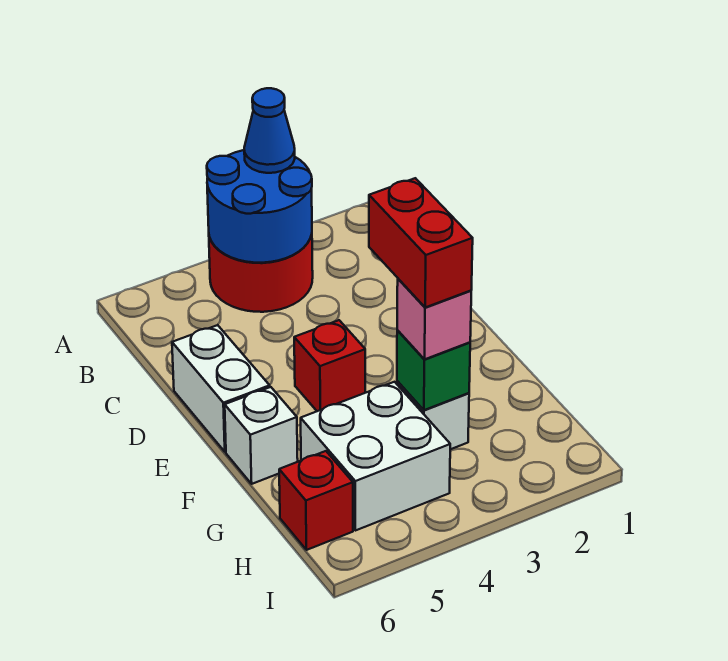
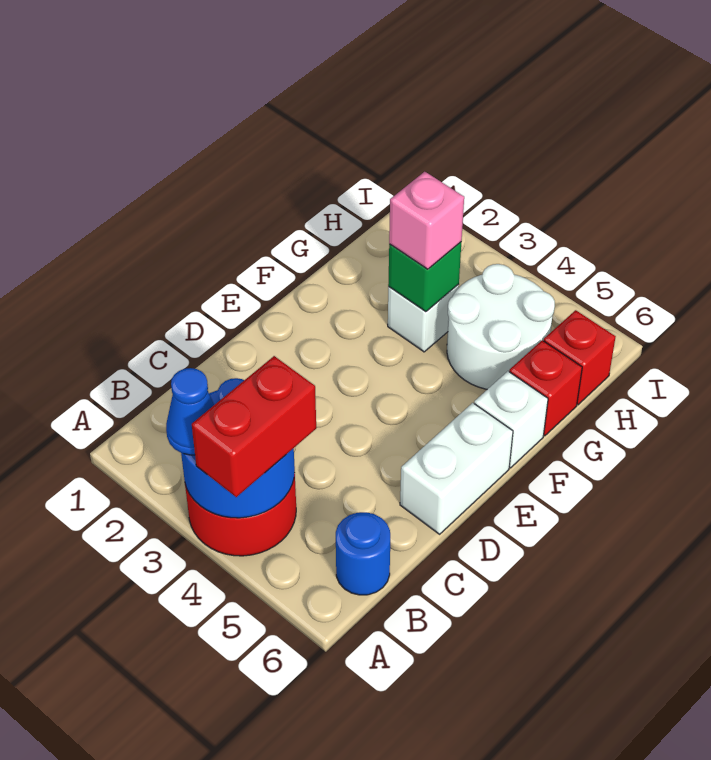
none -> blue round brick B6 level 1
red brick E4 level 1 -> red brick G6 level 1
red brick F3:G3 level 4 -> red brick A4:B4 level 3
white brick G4:H5 level 1 -> white round brick G4:H5 level 1

